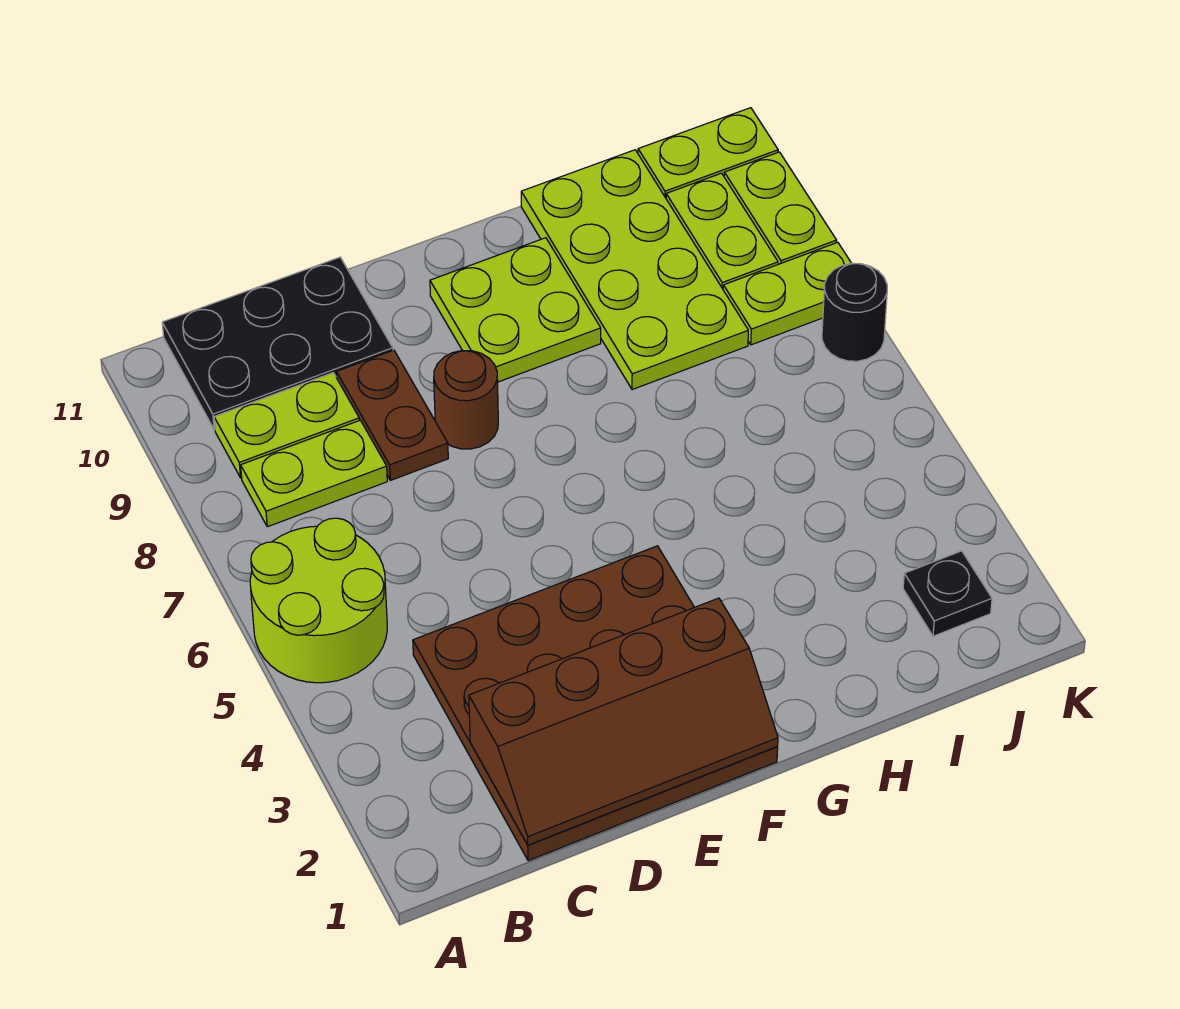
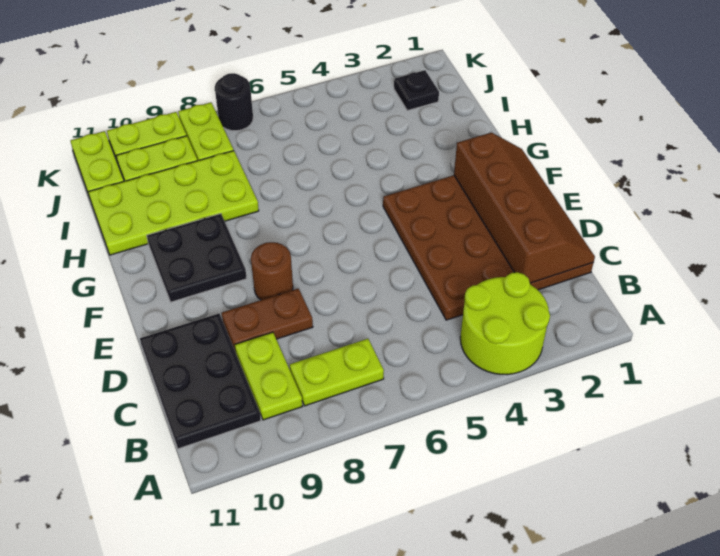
lime round brick A5:B6 level 1 -> lime round brick A3:B4 level 1
lime plate B8:C8 level 1 -> lime plate B7:B8 level 1
lime plate F9:G10 level 1 -> black plate F9:G10 level 1

